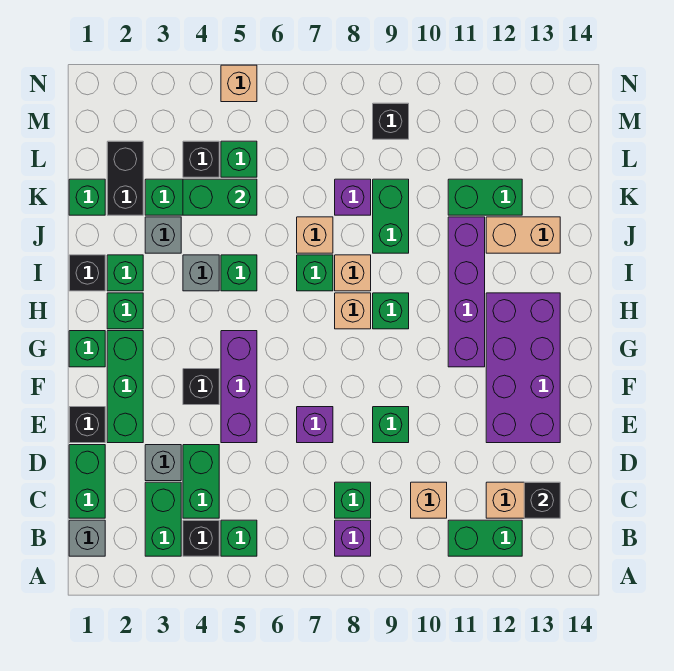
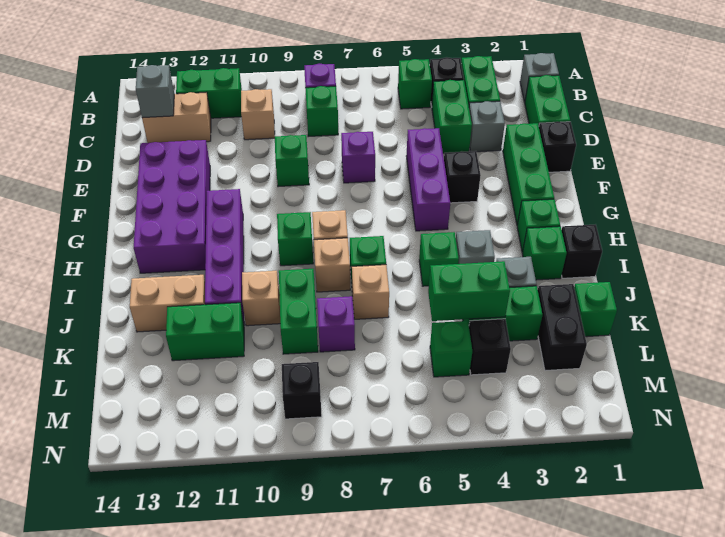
black brick C13 level 2 -> grey brick C13 level 2
green brick G1 level 1 -> none
tan brick N5 level 1 -> tan brick J10 level 1

